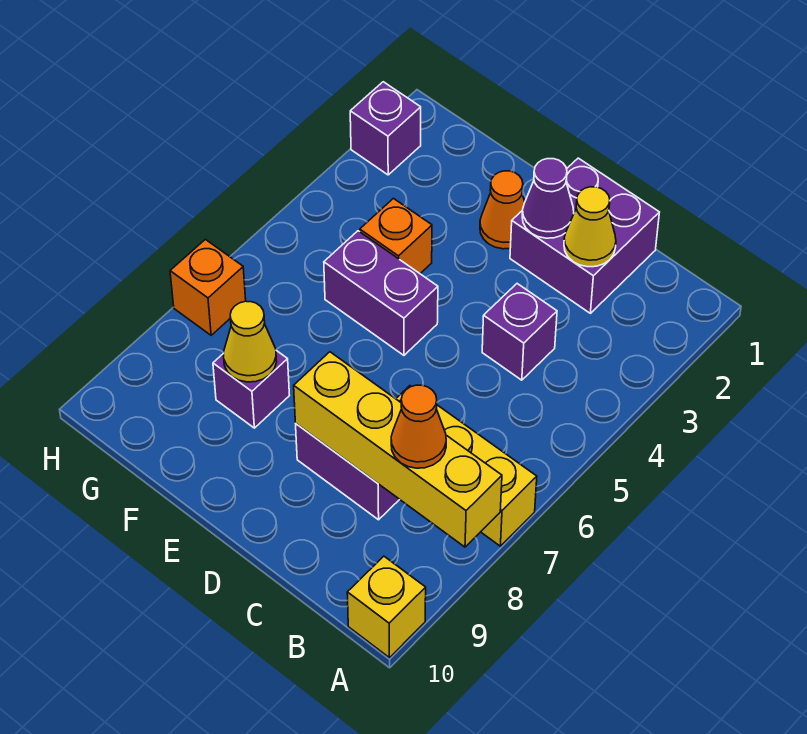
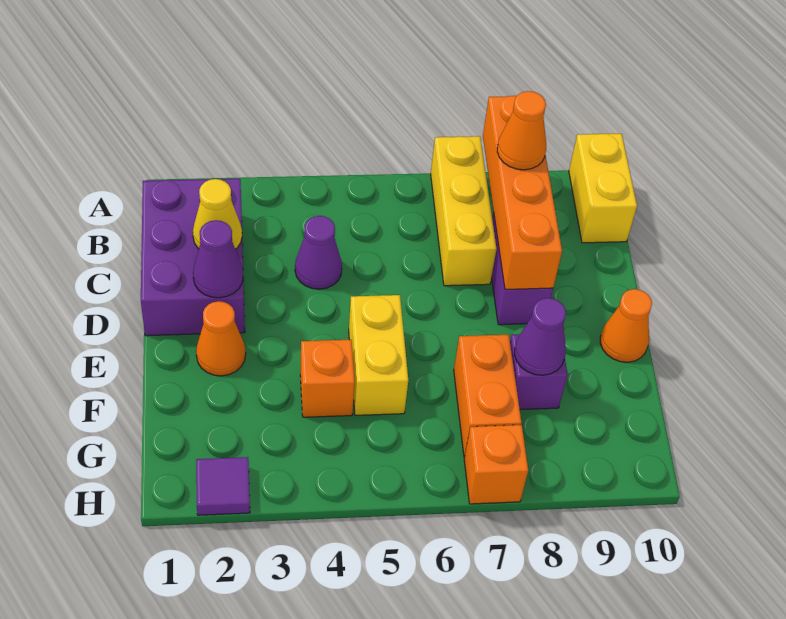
yellow brick A8:D8 level 2 -> orange brick A8:D8 level 2
yellow brick A10 level 1 -> yellow brick A10:B10 level 1
purple brick C1:D2 level 1 -> purple brick B1:D2 level 1
purple brick C4 level 1 -> purple cone C4 level 1
purple brick E5:F5 level 1 -> yellow brick E5:F5 level 1
none -> orange cone E10 level 1
none -> orange brick F7:G7 level 1
yellow cone F8 level 2 -> purple cone F8 level 2
purple brick H2 level 1 -> purple tile H2 level 1

